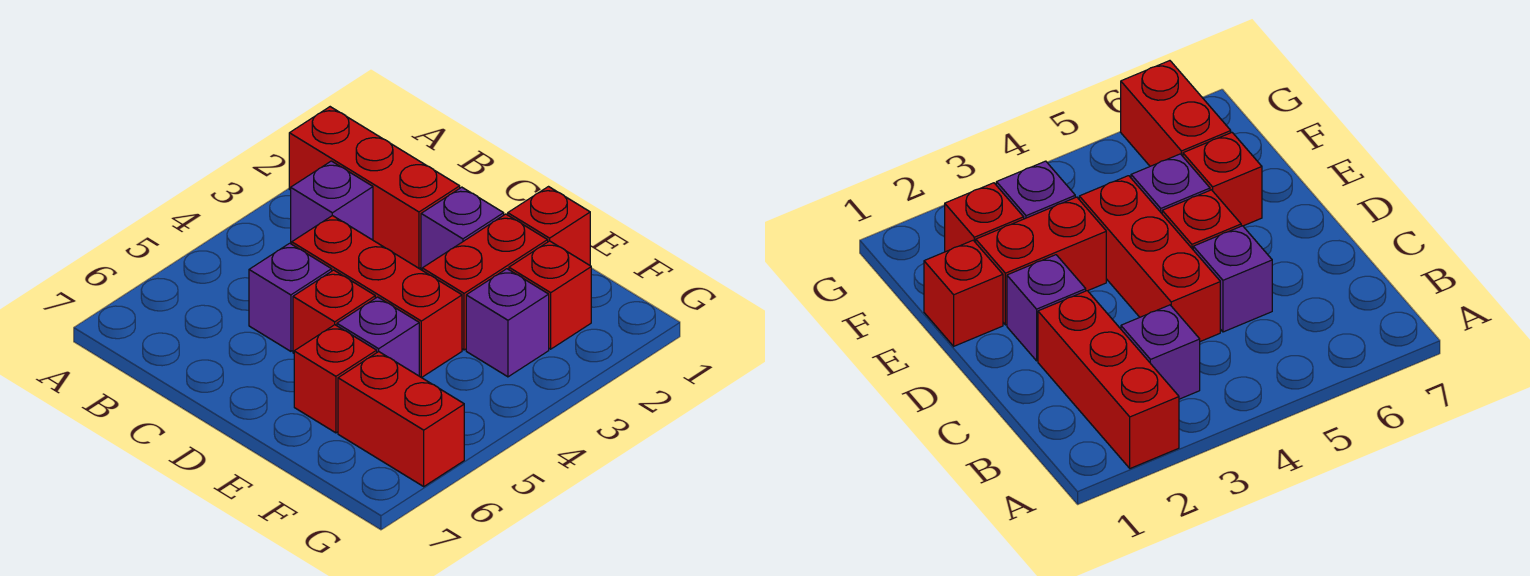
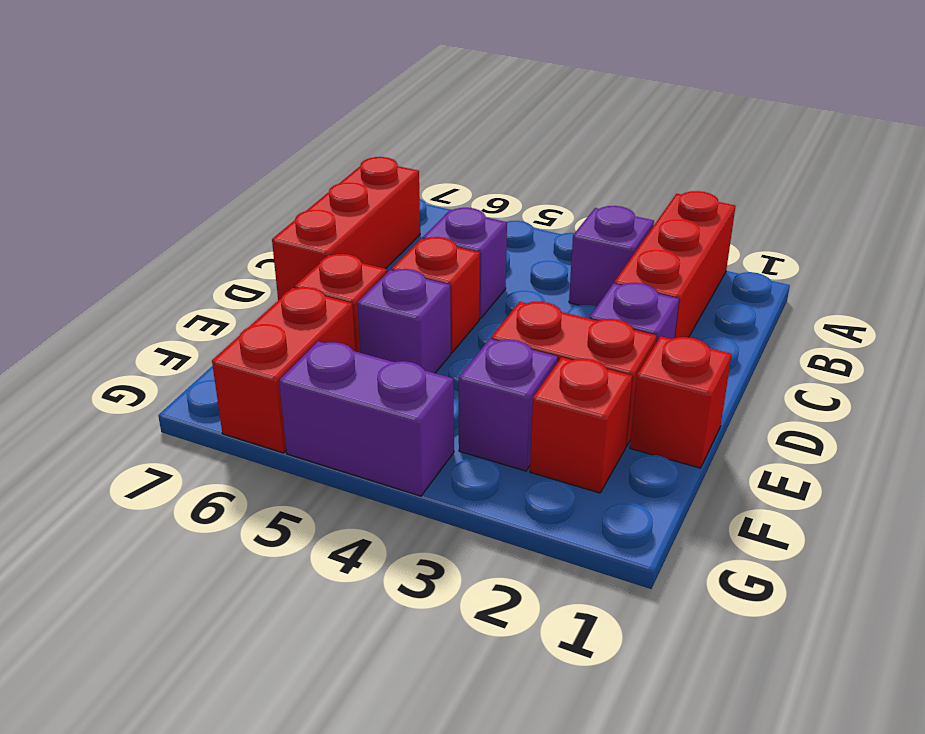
red brick C4:E4 level 1 -> red brick B7:D7 level 1
none -> purple brick G4:G5 level 1

